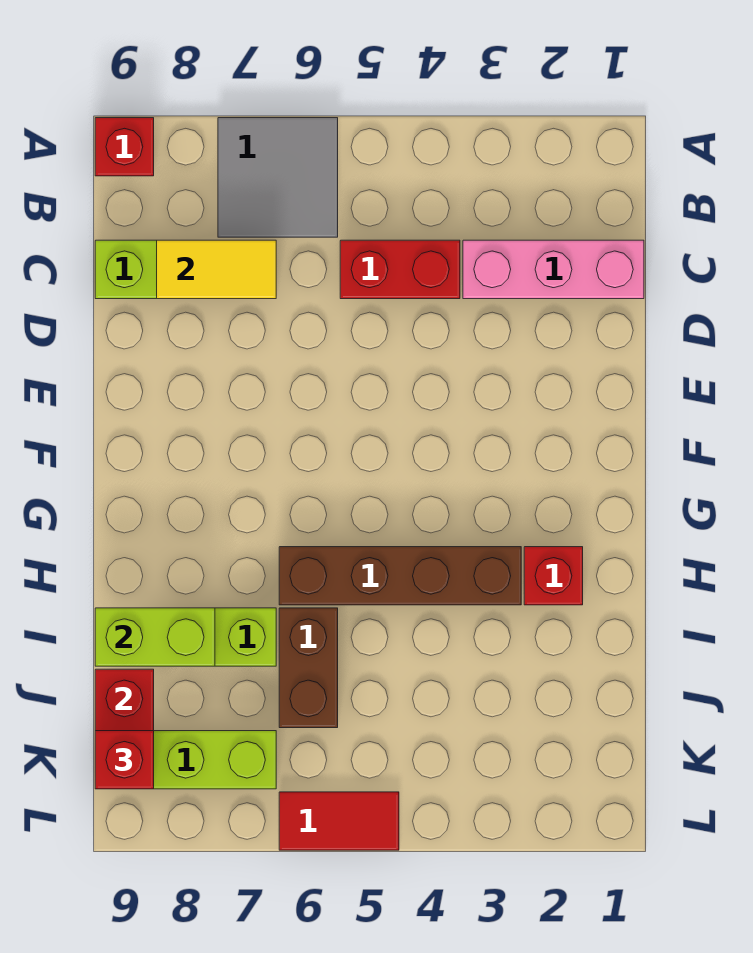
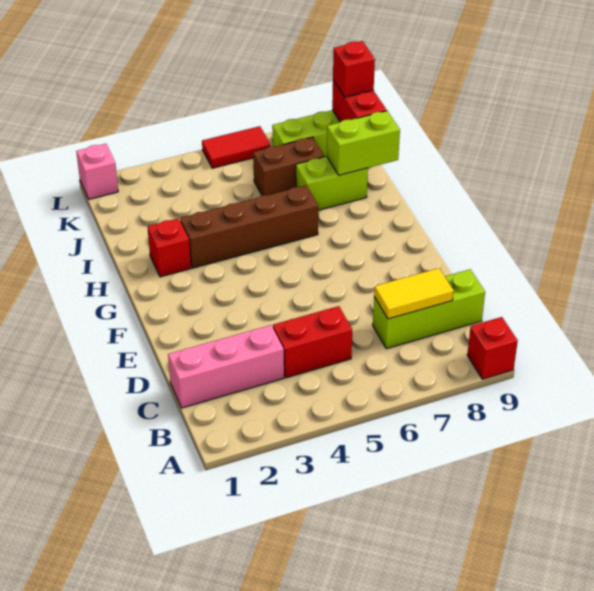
grey tile A6:B7 level 1 -> none
brown brick I6:J6 level 1 -> brown brick J6:J7 level 1
none -> pink brick L1 level 1

